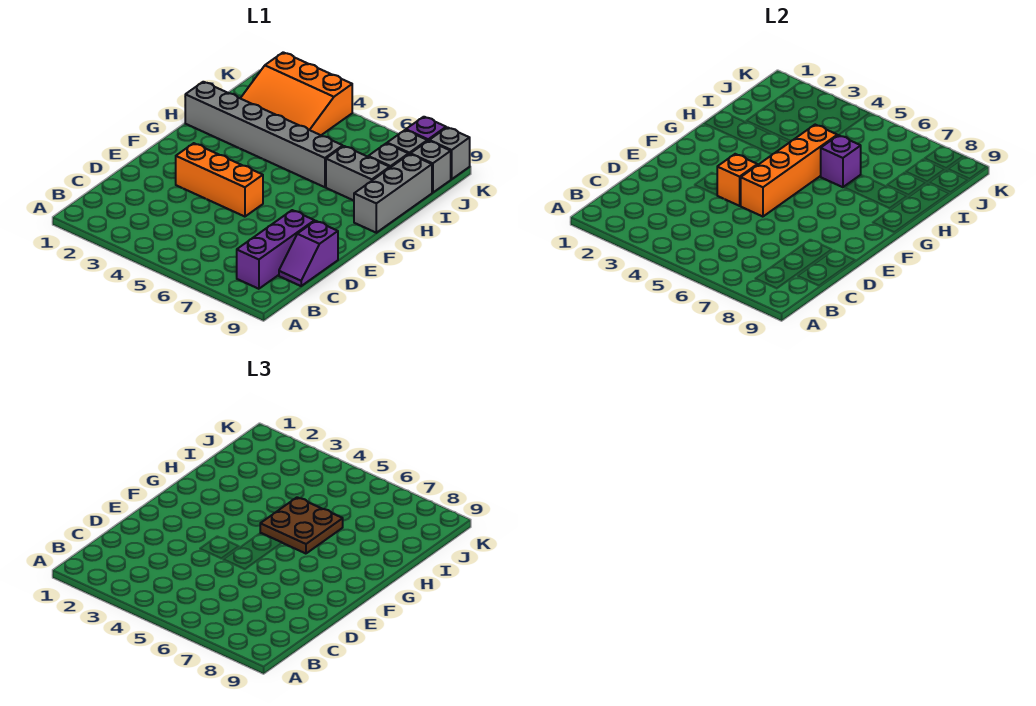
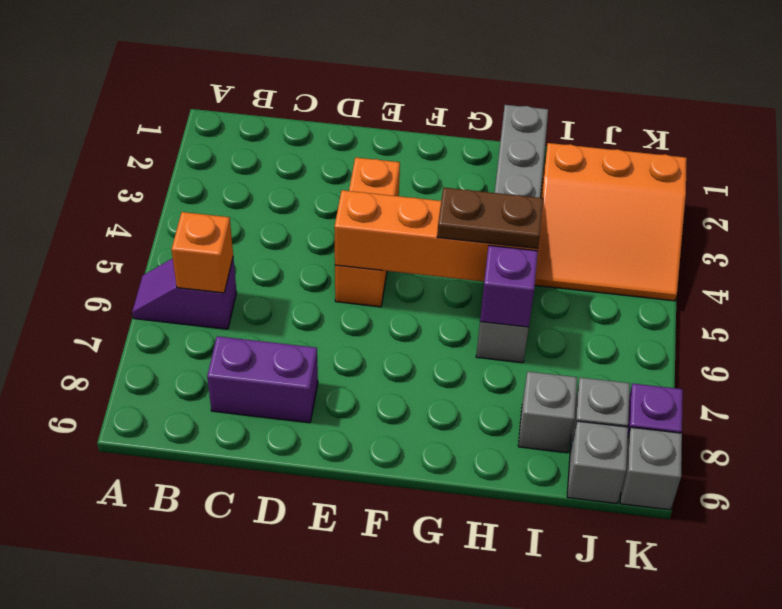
purple brick B8:D8 level 1 -> purple brick C8:D8 level 1
purple slope C9:D9 level 1 top D -> purple slope A6:B6 level 1 top B
orange brick E4 level 2 -> orange brick B6 level 2
brown plate G5:H6 level 3 -> brown plate G5:H5 level 3
grey brick G9:I9 level 1 -> none
grey brick H7:H8 level 1 -> none
orange slope I2:K4 level 1 top K -> orange slope I2:K4 level 1 top 2

